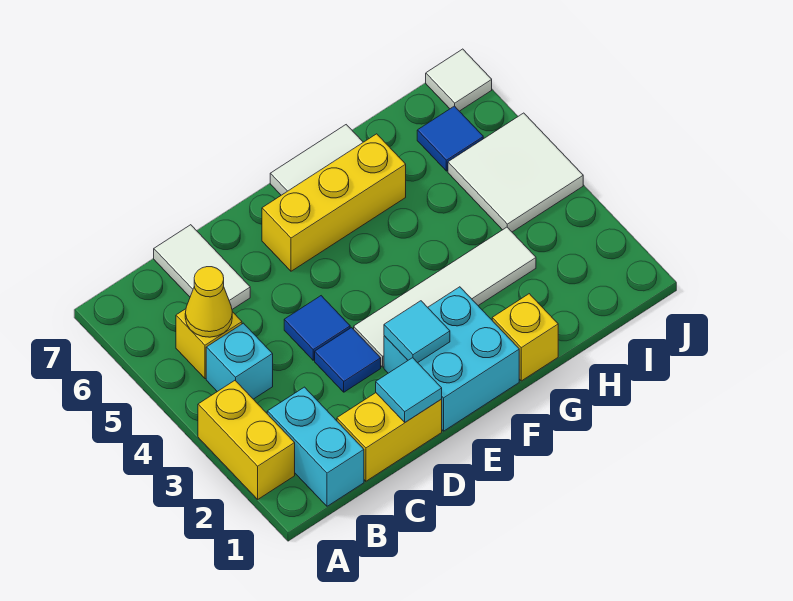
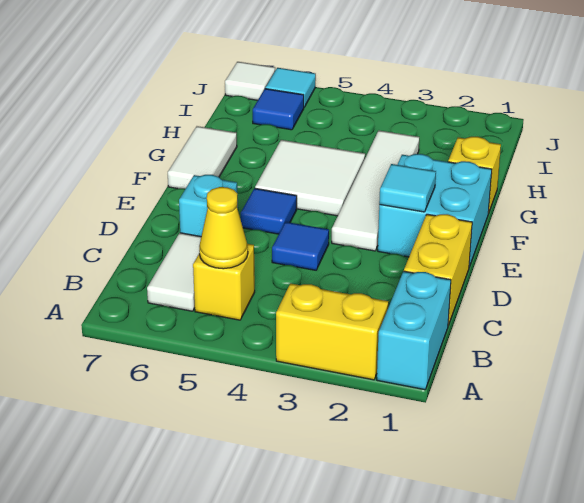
cyan brick B1:B2 level 1 -> cyan brick A1:B1 level 1
cyan brick B4 level 1 -> cyan brick D6 level 1
white tile C6:C7 level 1 -> white tile B6:C6 level 1
cyan tile D1 level 2 -> cyan tile J6 level 1
blue tile D3 level 1 -> blue tile E5 level 1
yellow brick E6:G6 level 1 -> none
white tile I4:J5 level 1 -> white tile F4:G5 level 1

